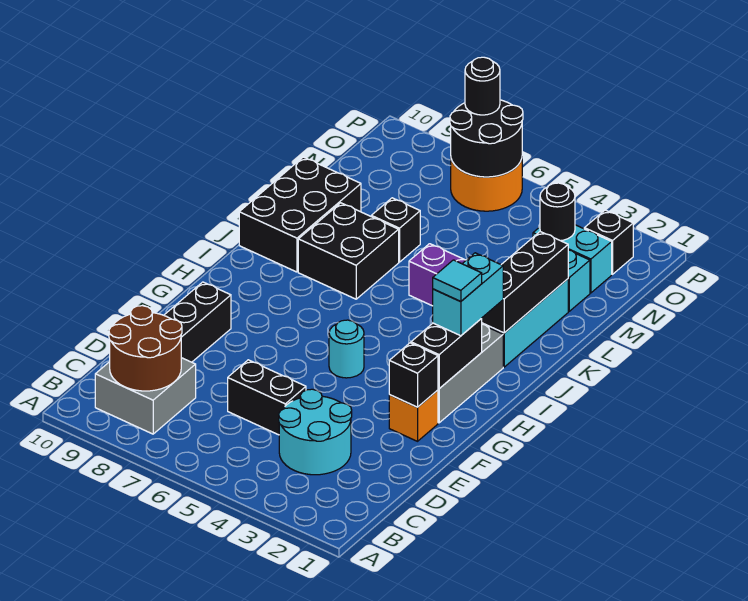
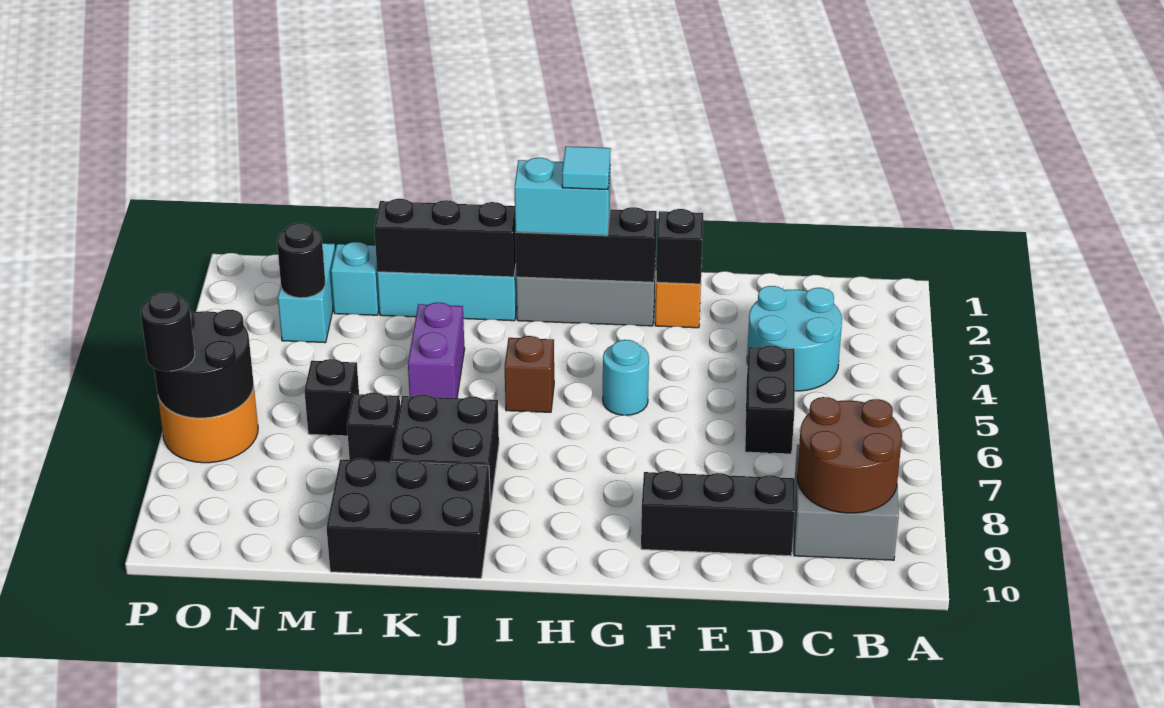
black brick G2:H2 level 2 -> black brick G2:I2 level 2
none -> brown brick I5 level 1
black brick O2 level 1 -> black brick M6 level 1

